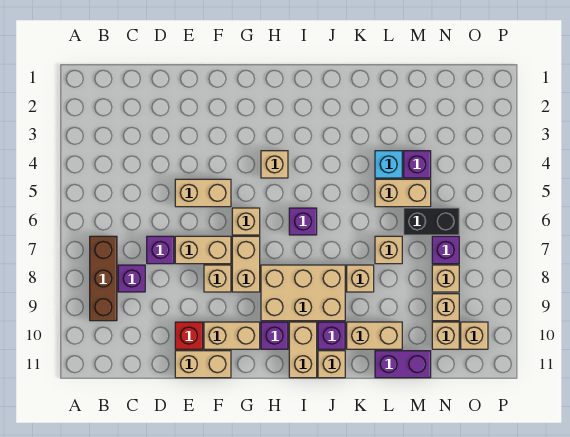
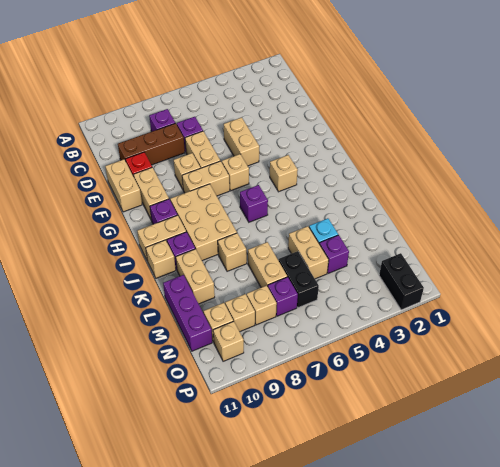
brown brick B7:B9 level 1 -> brown brick D8:D10 level 1
tan brick L7 level 1 -> tan brick L7:M7 level 1
purple brick L11:M11 level 1 -> purple brick L11:N11 level 1
none -> black brick O2:P2 level 1

